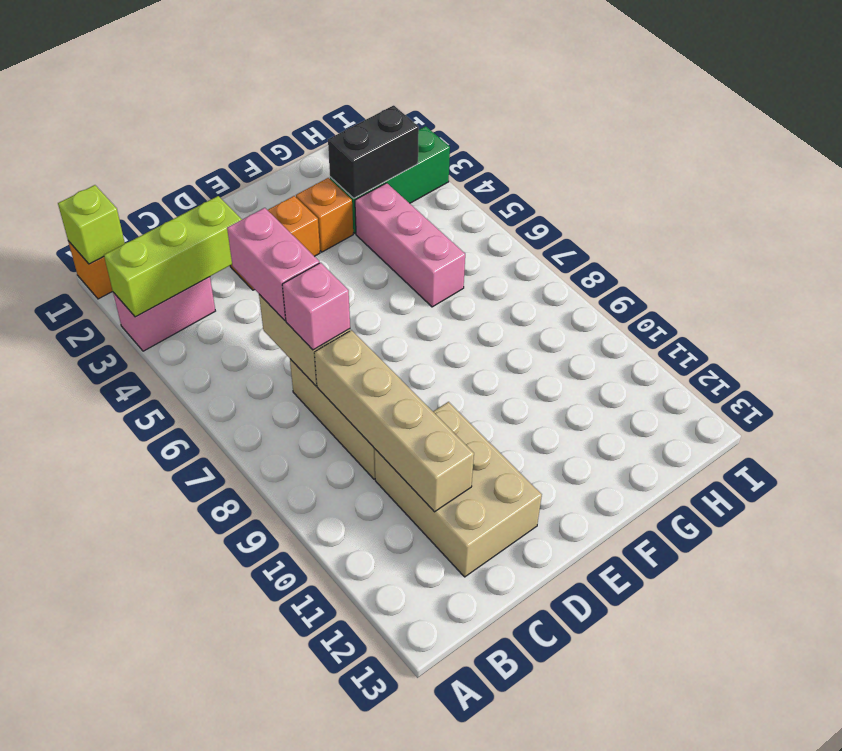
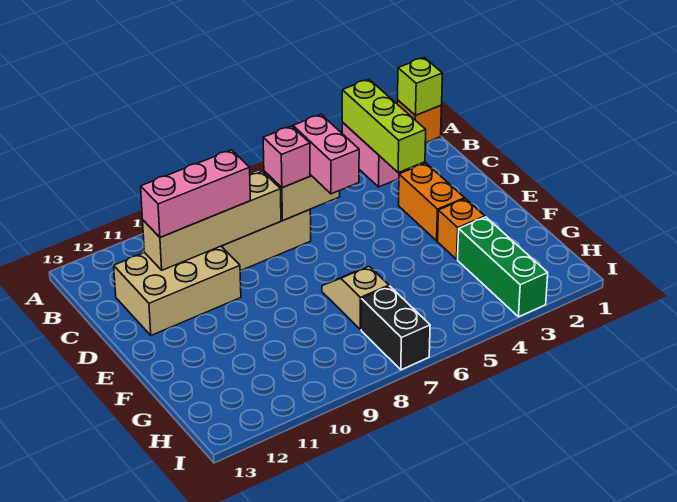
pink brick C5:C6 level 3 -> pink brick C6:D6 level 3
none -> tan slope F7:G7 level 1 top G
black brick G3:H3 level 2 -> black brick H7:I7 level 1
pink brick G4:G6 level 1 -> pink brick C9:C11 level 3

